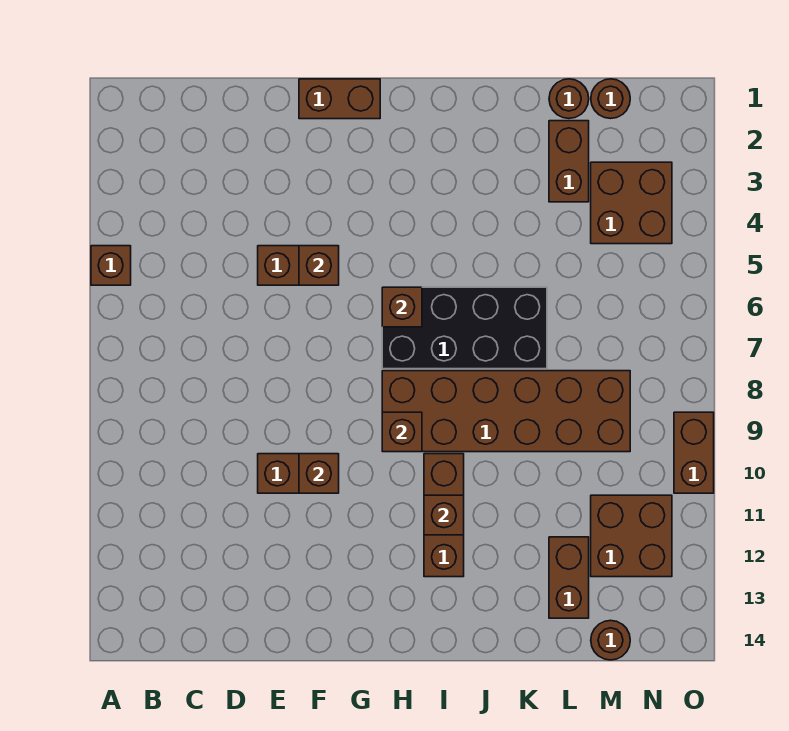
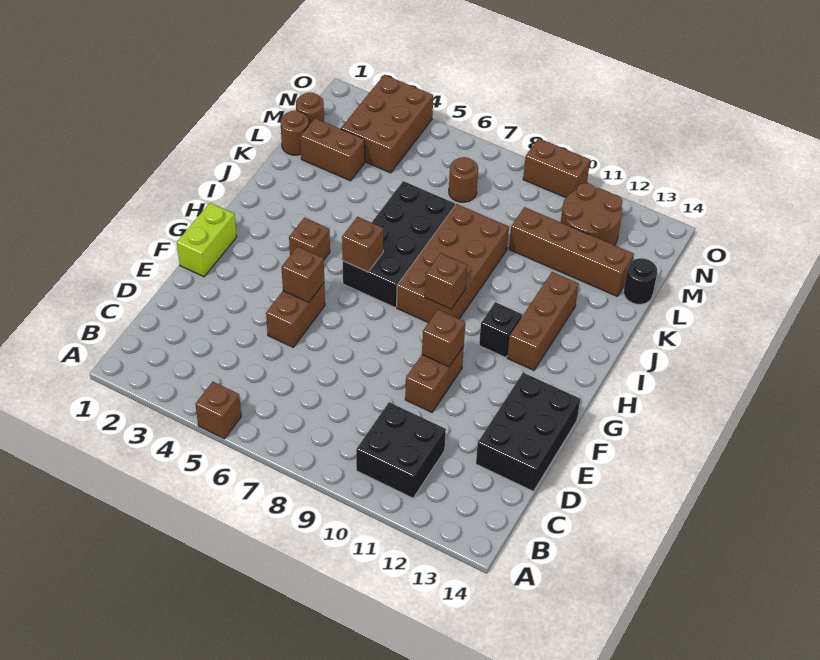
none -> black brick B10:C11 level 1
none -> black brick D13:F14 level 1
brown brick F1:G1 level 1 -> lime brick F1:G1 level 1
brown brick H8:M9 level 1 -> brown brick H8:K9 level 1
none -> black brick H11 level 1
brown brick I10:I12 level 1 -> brown brick H12:J12 level 1
brown brick I11 level 2 -> brown brick H4 level 1
brown brick L12:L13 level 1 -> brown brick L10:L13 level 1
none -> black round brick L14 level 1
brown brick M3:N4 level 1 -> brown brick M3:O4 level 1
brown brick M11:N12 level 1 -> brown round brick M11:N12 level 1
brown round brick M14 level 1 -> brown round brick M7 level 1

